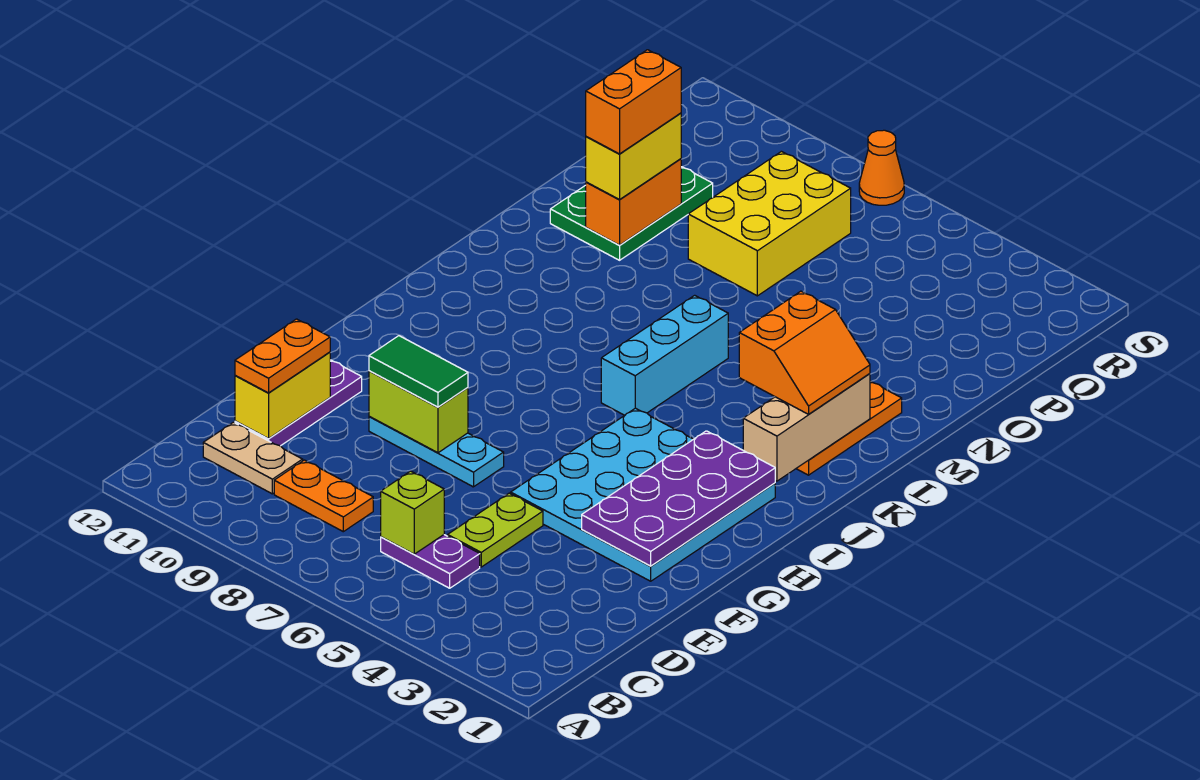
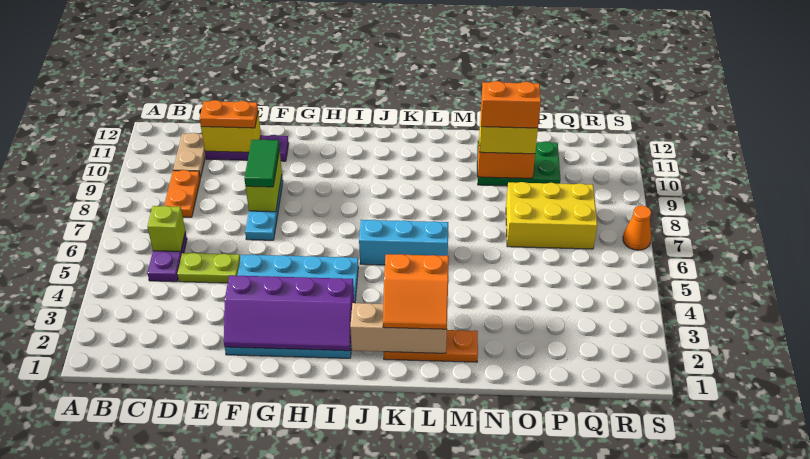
purple plate F2:I3 level 2 -> purple slope F2:I3 level 2 top 3

